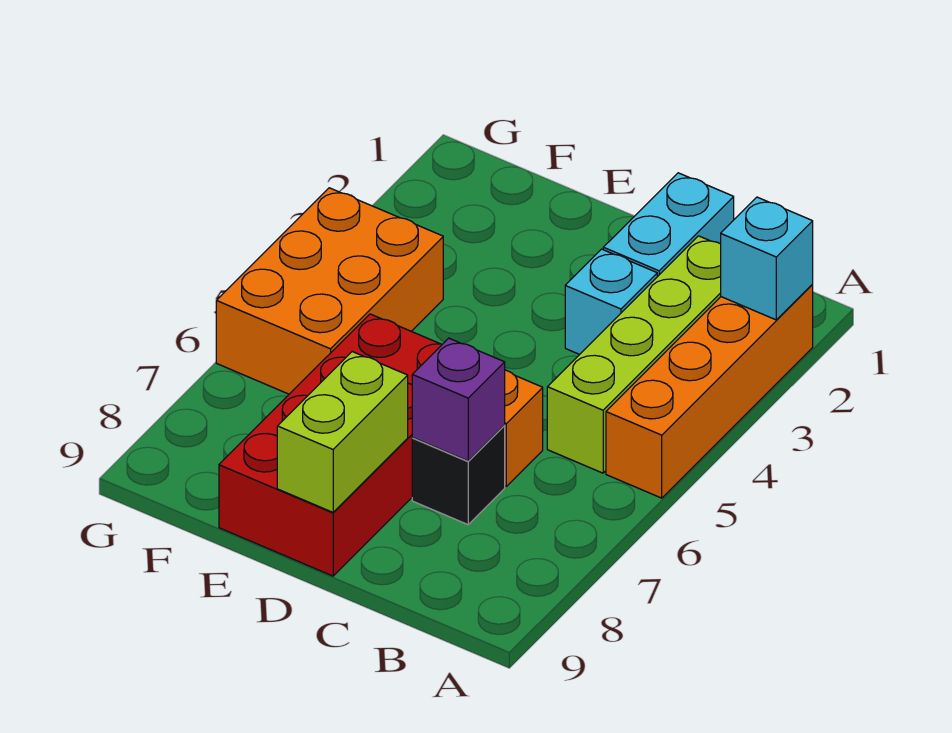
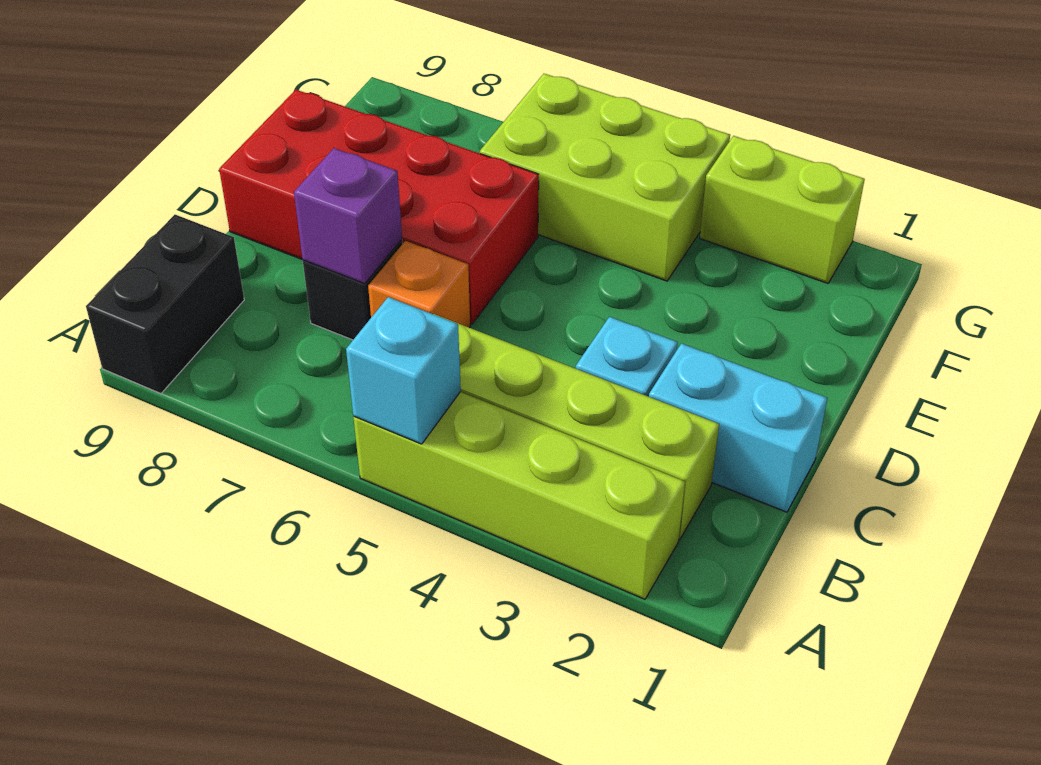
orange brick A2:A5 level 1 -> lime brick A2:A5 level 1
cyan brick A2 level 2 -> cyan brick A5 level 2
none -> black brick A9:B9 level 1
lime brick D8:D9 level 2 -> lime brick G2:G3 level 1
orange brick F4:G6 level 1 -> lime brick F4:G6 level 1

